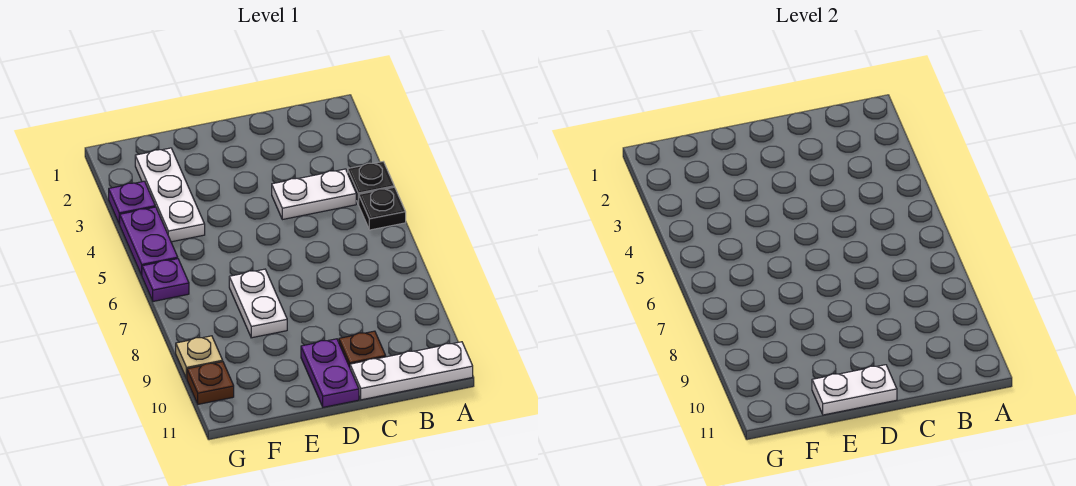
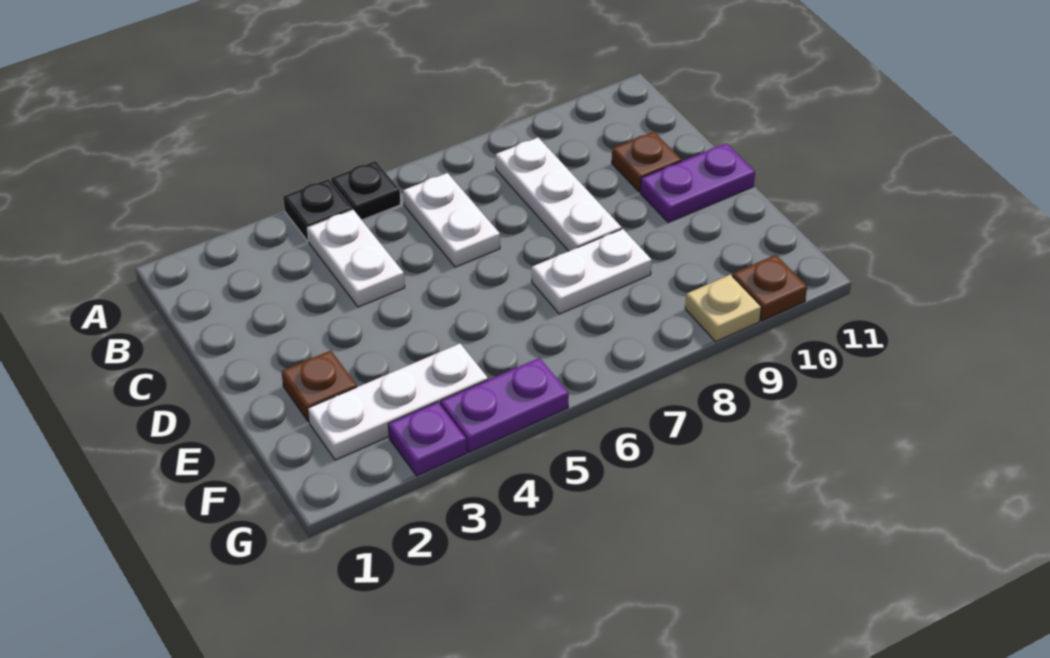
white plate A11:C11 level 1 -> white plate B8:D8 level 1
white plate D11:E11 level 2 -> white plate B6:C6 level 1
none -> brown plate E2 level 1
purple plate G6 level 1 -> none

